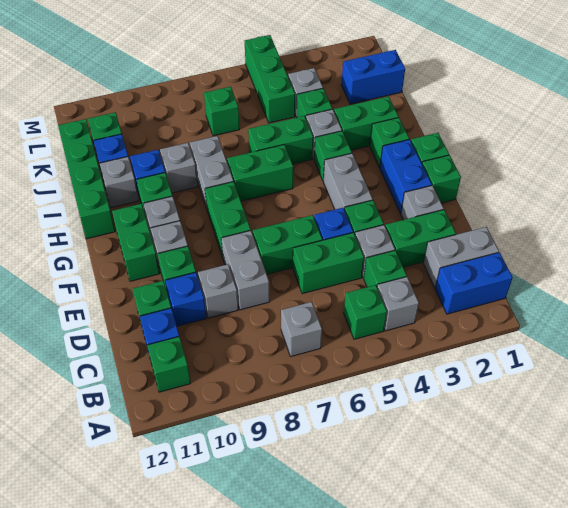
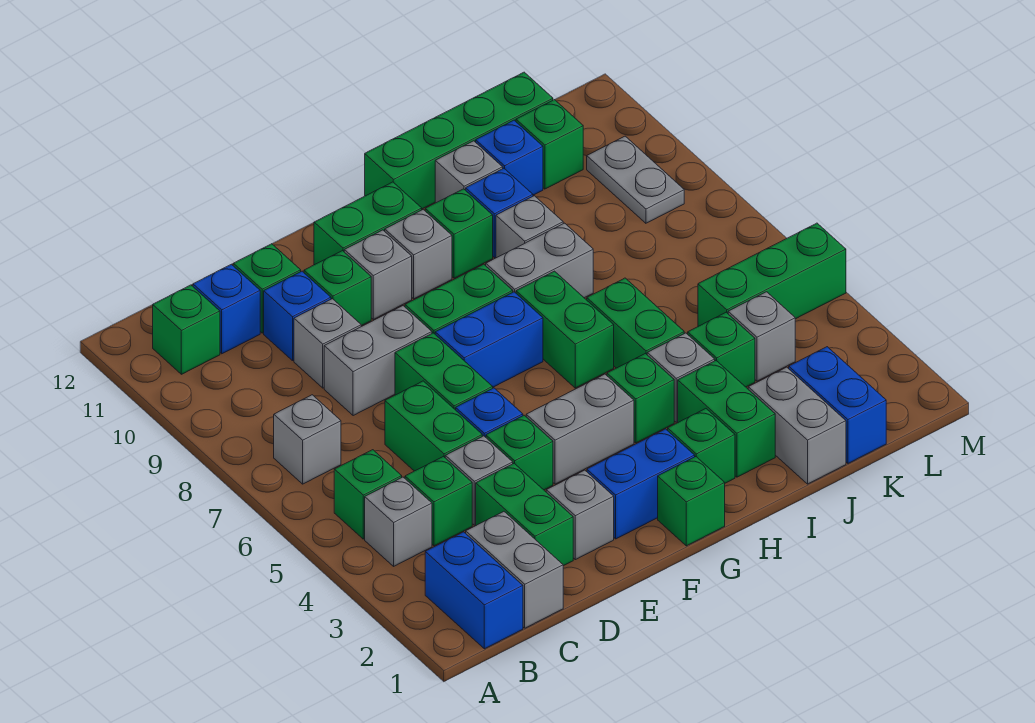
green brick F1 level 1 -> none
none -> blue brick F7:G7 level 1
none -> grey brick J1:J2 level 1
green brick K7 level 1 -> none
none -> grey plate L9:L10 level 1

